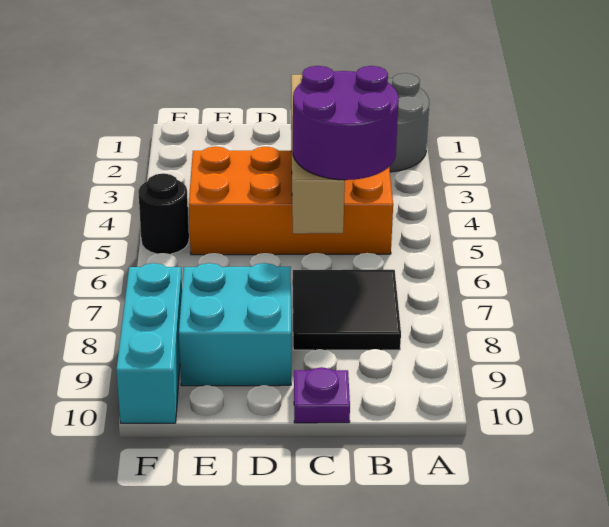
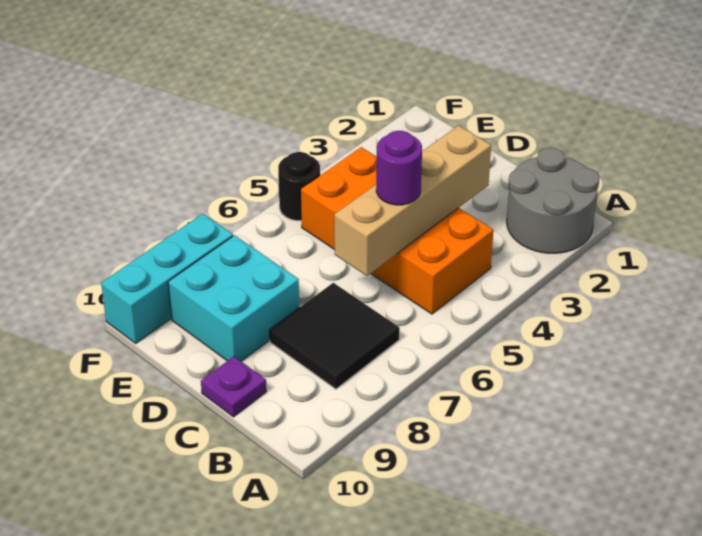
purple round brick B5:C6 level 3 -> purple round brick C5 level 3

